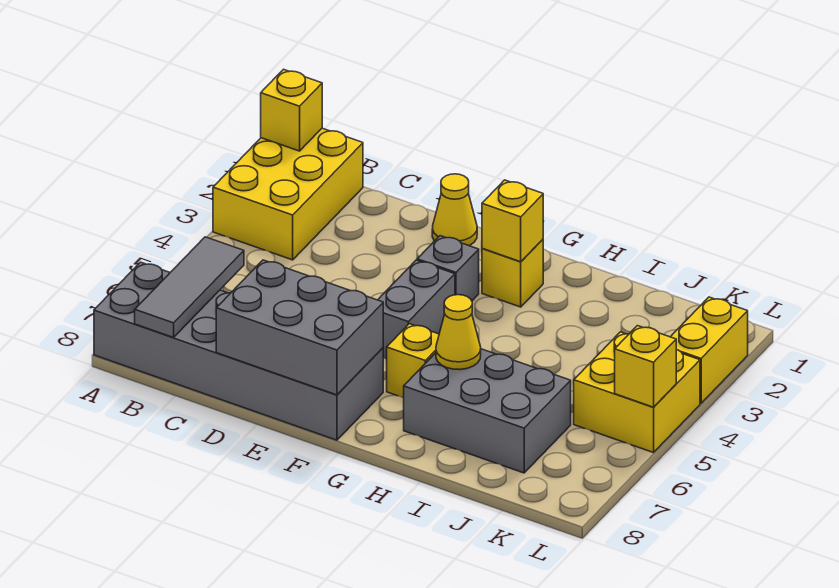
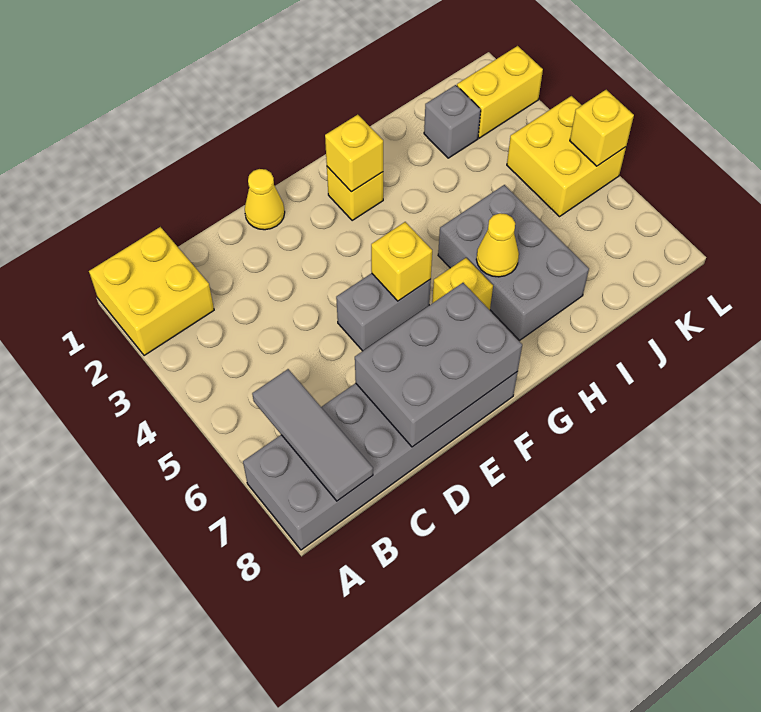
yellow brick A1:B3 level 1 -> yellow brick A1:B2 level 1
yellow brick A1 level 2 -> yellow brick F5 level 2
grey brick F3 level 1 -> grey brick J2 level 1
grey brick F4:F5 level 1 -> grey brick E5:F5 level 1
grey brick H6:J7 level 1 -> grey brick H5:I7 level 1
yellow brick L2:L3 level 1 -> yellow brick K2:L2 level 1

